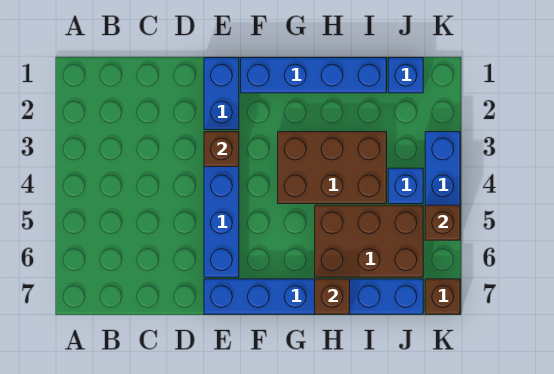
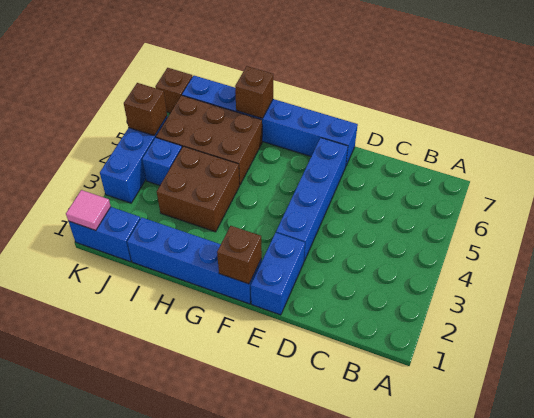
brown brick E3 level 2 -> brown brick F1 level 2
brown brick G3:I4 level 1 -> brown brick H3:I4 level 1
blue brick J1 level 1 -> blue brick J1:K1 level 1
none -> pink tile K1 level 2

